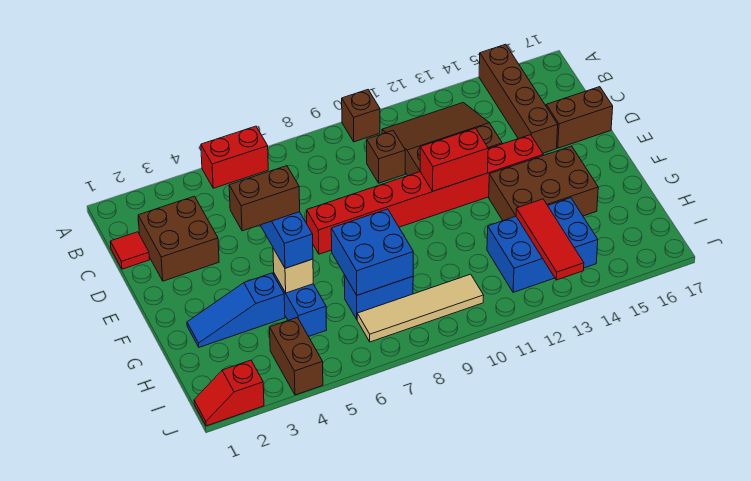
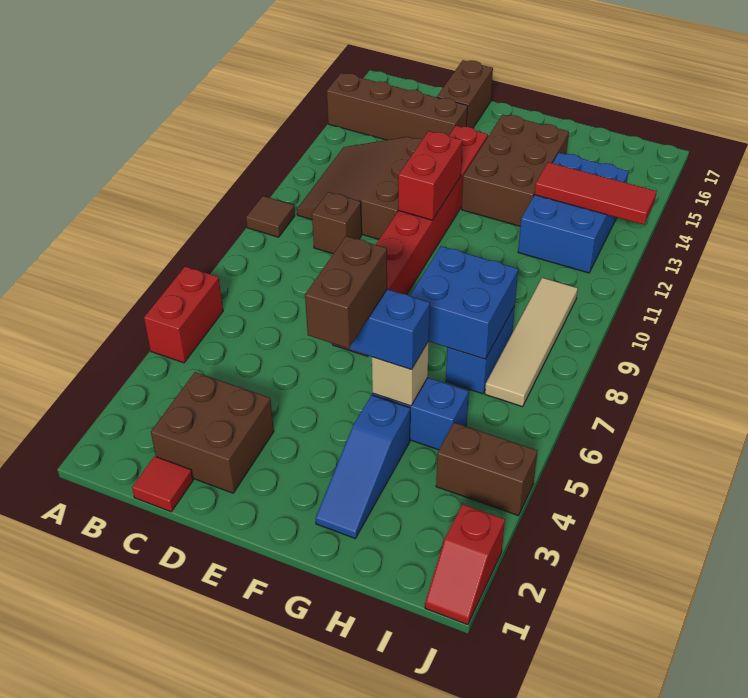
brown brick A10 level 1 -> brown tile A10 level 1

